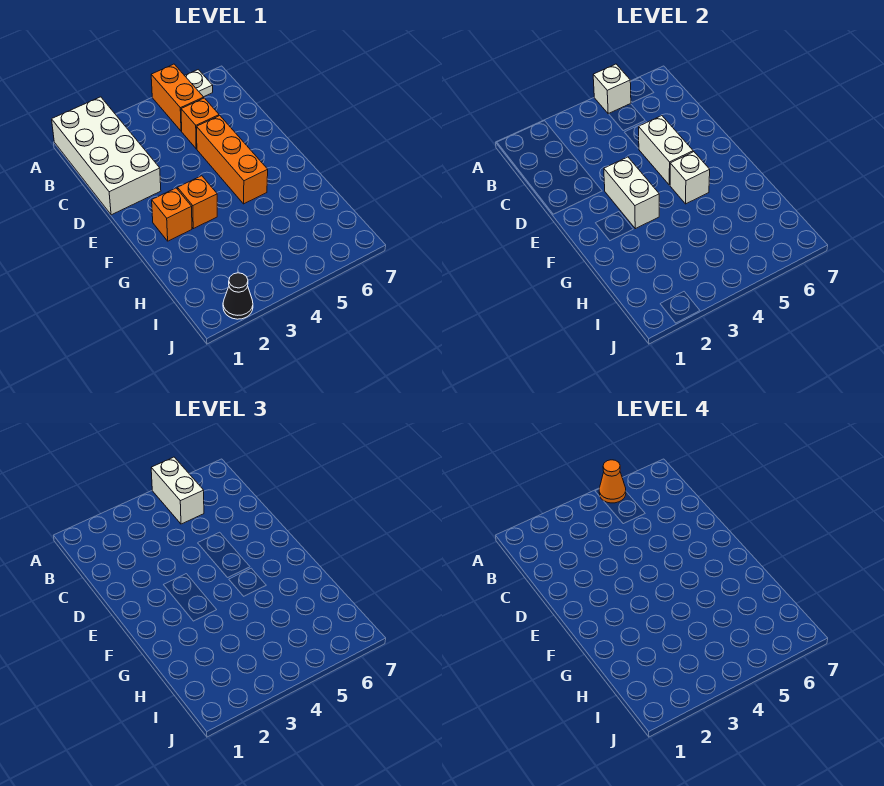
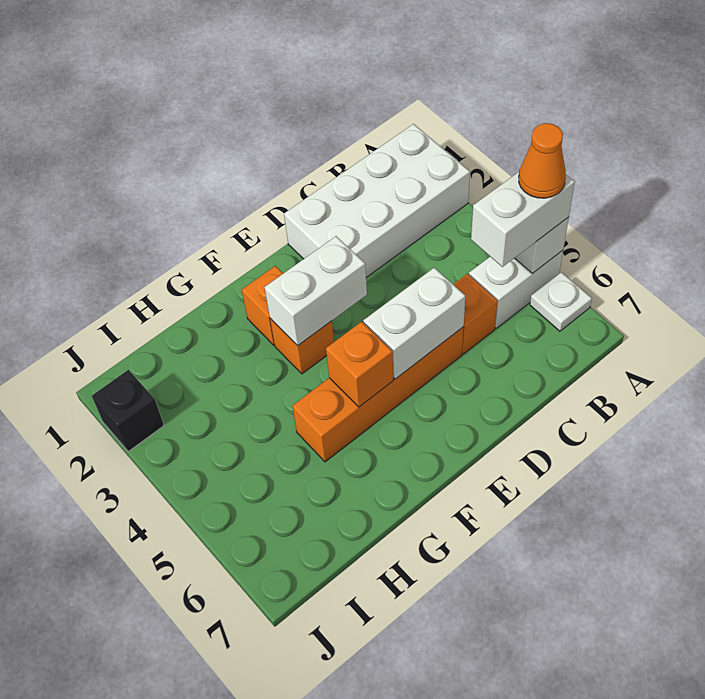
orange brick A5:B5 level 1 -> white brick A5:B5 level 1
orange brick D5:F5 level 1 -> orange brick D5:G5 level 1
white brick F5 level 2 -> orange brick F5 level 2
black cone J2 level 1 -> black brick J2 level 1

